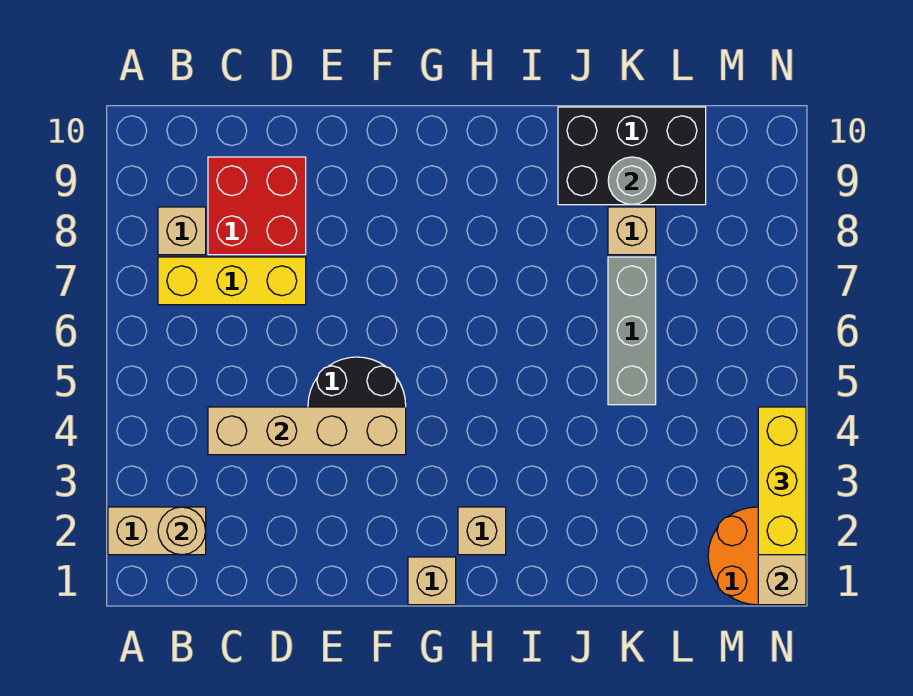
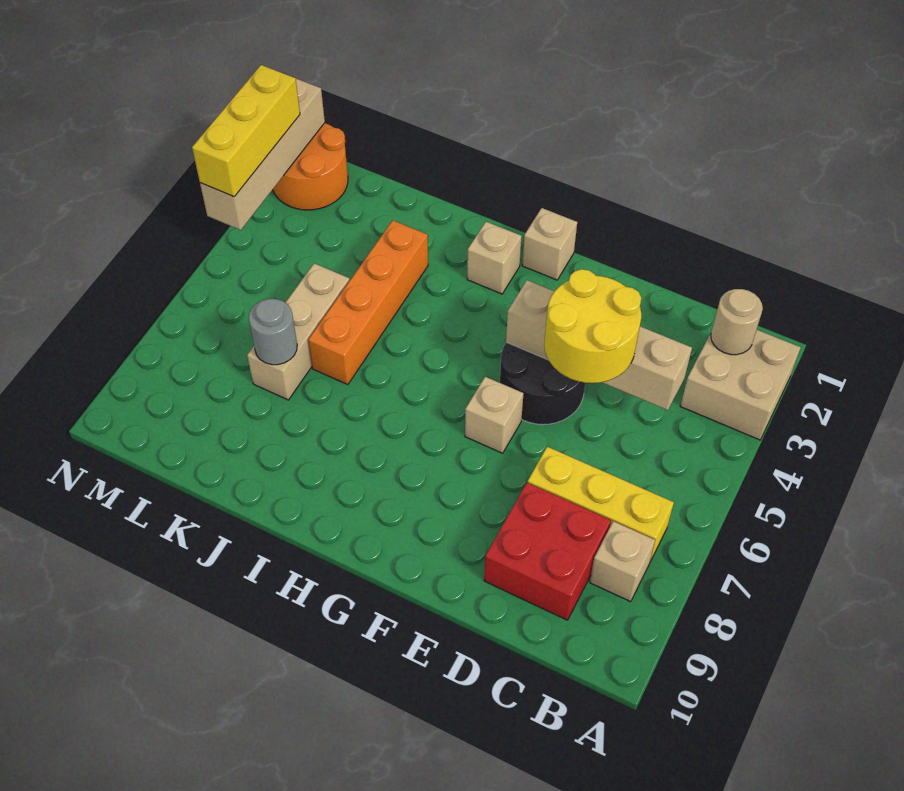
tan brick A2:B2 level 1 -> tan brick A2:B3 level 1
none -> yellow round brick D4:E5 level 3
none -> orange brick J3:J6 level 1
black brick J9:L10 level 1 -> none
grey brick K5:K7 level 1 -> tan brick K5:K7 level 1
tan brick K8 level 1 -> tan brick F6 level 1
grey round brick K9 level 2 -> grey round brick K7 level 2

